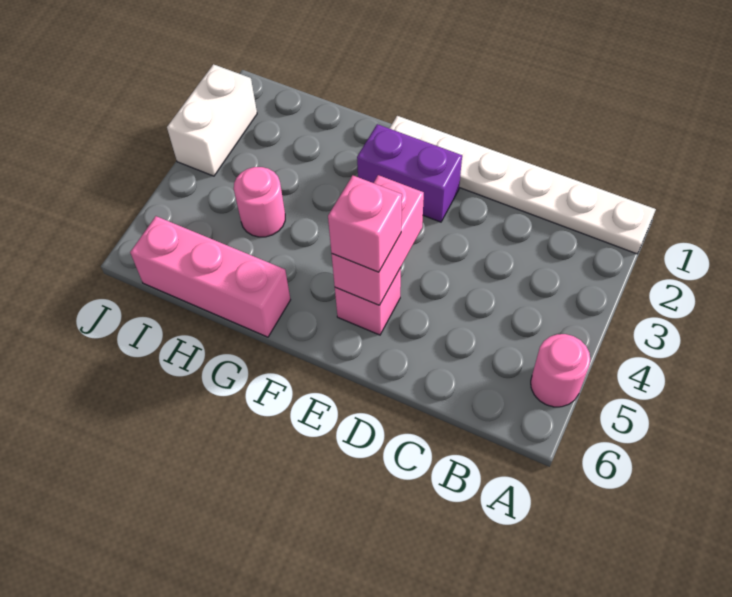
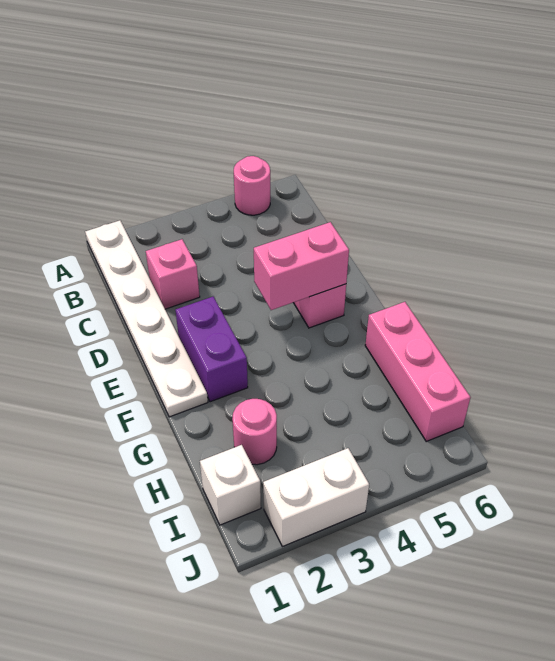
pink brick E5 level 3 -> pink brick C2 level 1
pink round brick H4 level 1 -> pink round brick H2 level 1
none -> white brick I1 level 1

